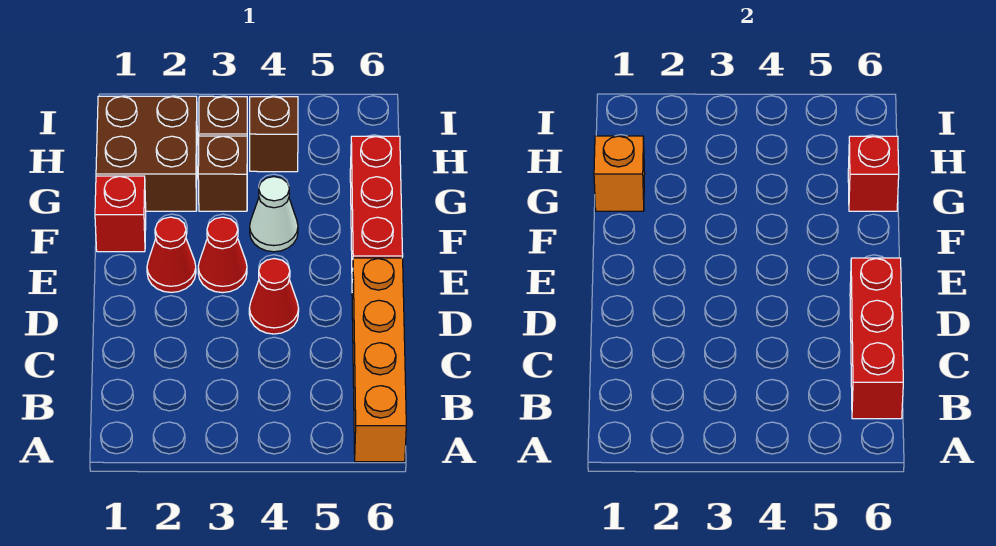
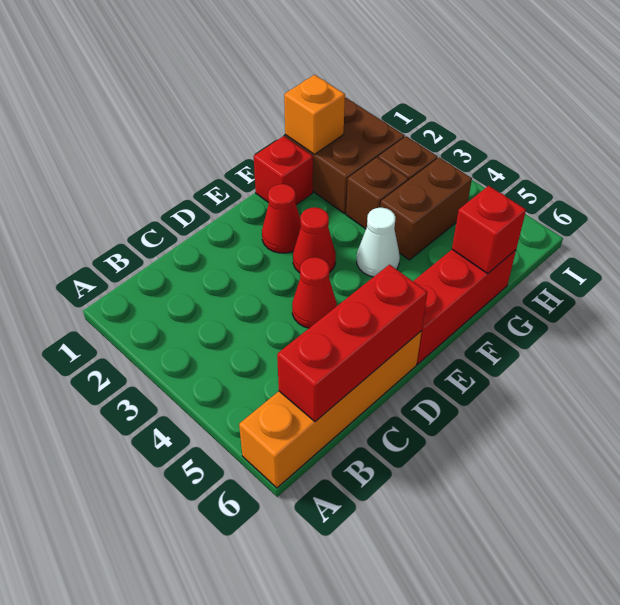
brown brick H4 level 1 -> brown brick G4:H4 level 1

